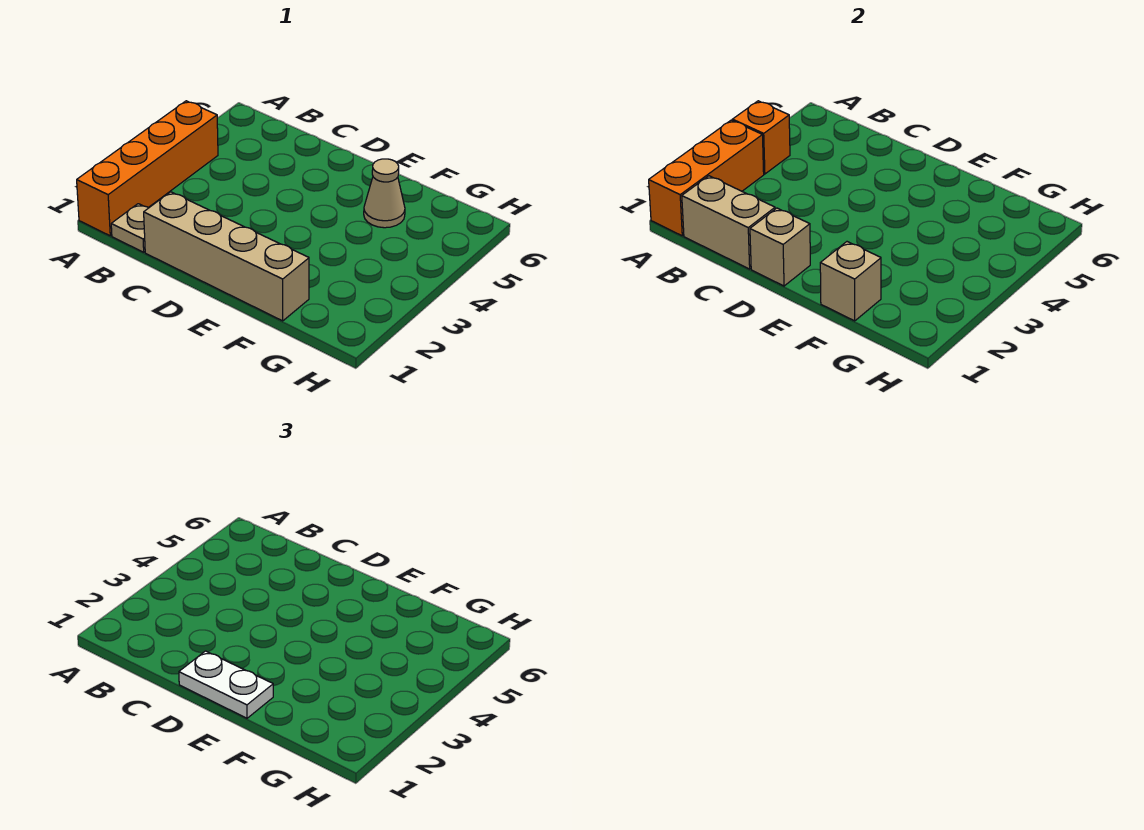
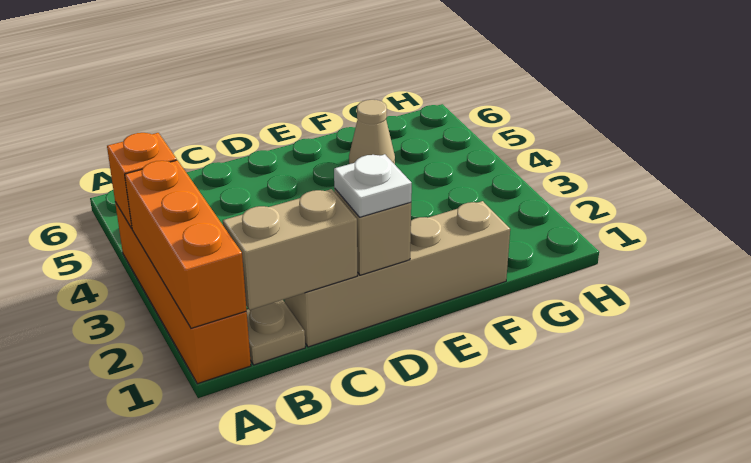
white plate D1:E1 level 3 -> white plate D1 level 3
tan brick F1 level 2 -> none

